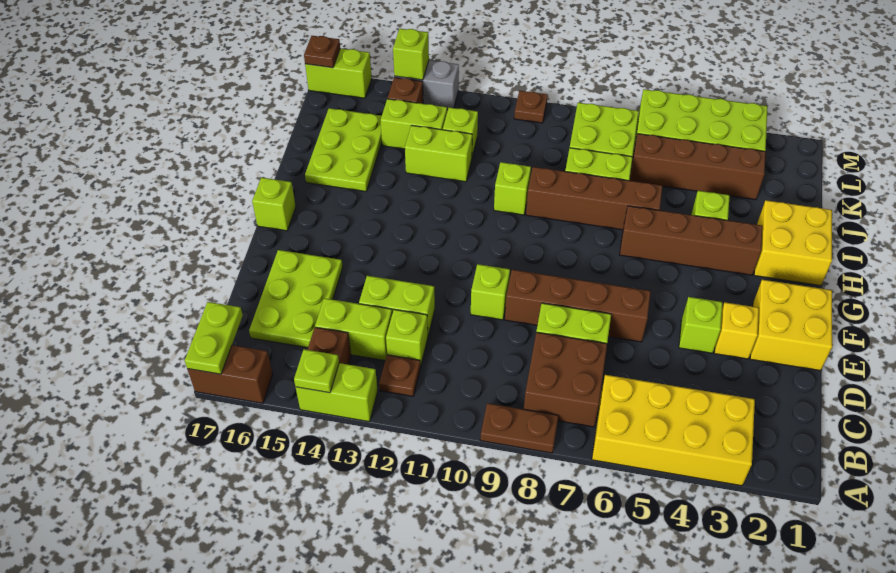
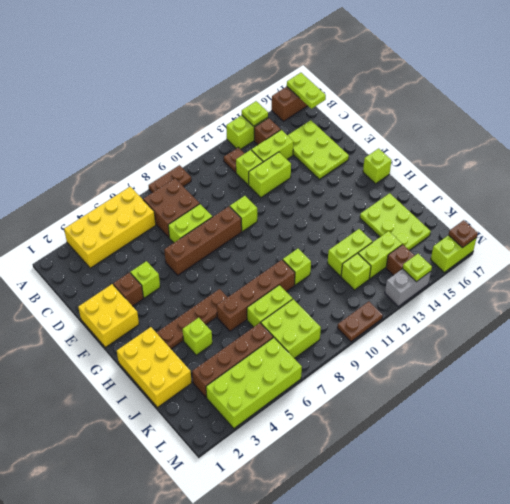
yellow brick E3 level 1 -> brown brick E3 level 1
yellow brick H1:I2 level 1 -> yellow brick H1:J2 level 1
brown brick H3:H6 level 1 -> brown plate H3:H6 level 1
brown plate M10 level 1 -> brown plate M10:M11 level 1
lime brick M14 level 2 -> lime plate M14 level 2

